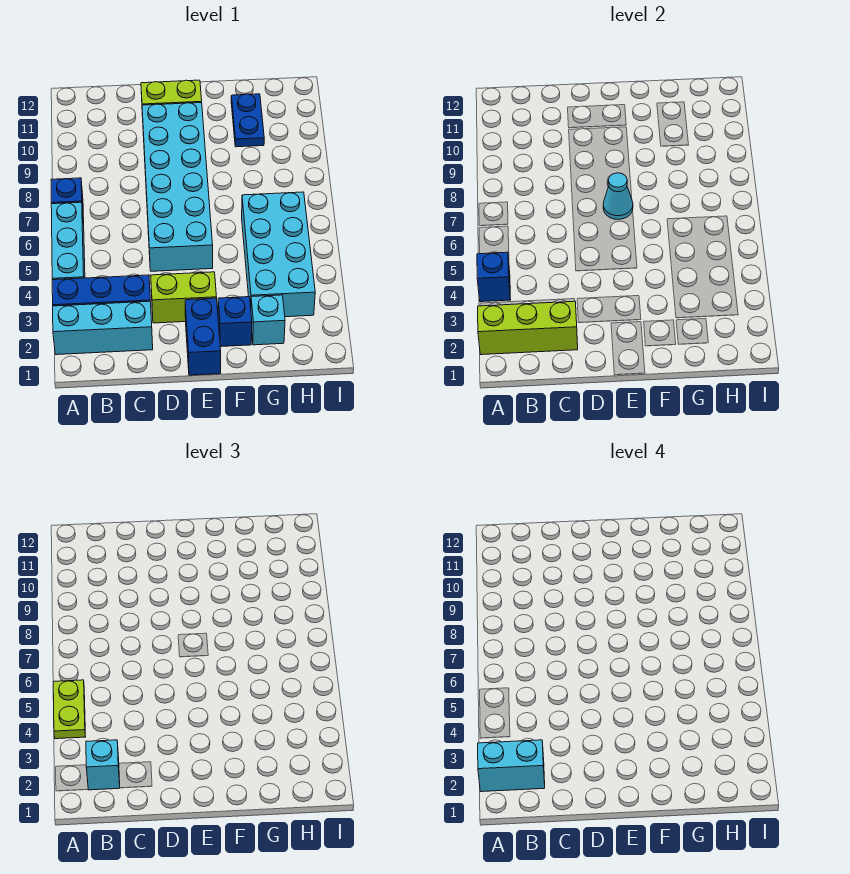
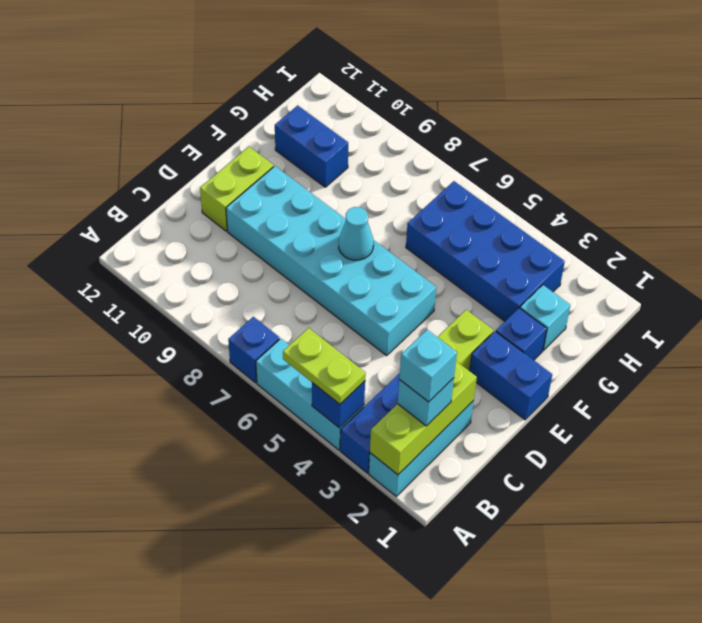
cyan brick A2:B2 level 4 -> cyan brick B2 level 4
cyan brick G3:H6 level 1 -> blue brick G3:H6 level 1
blue plate G10:G11 level 1 -> blue brick G10:G11 level 1

